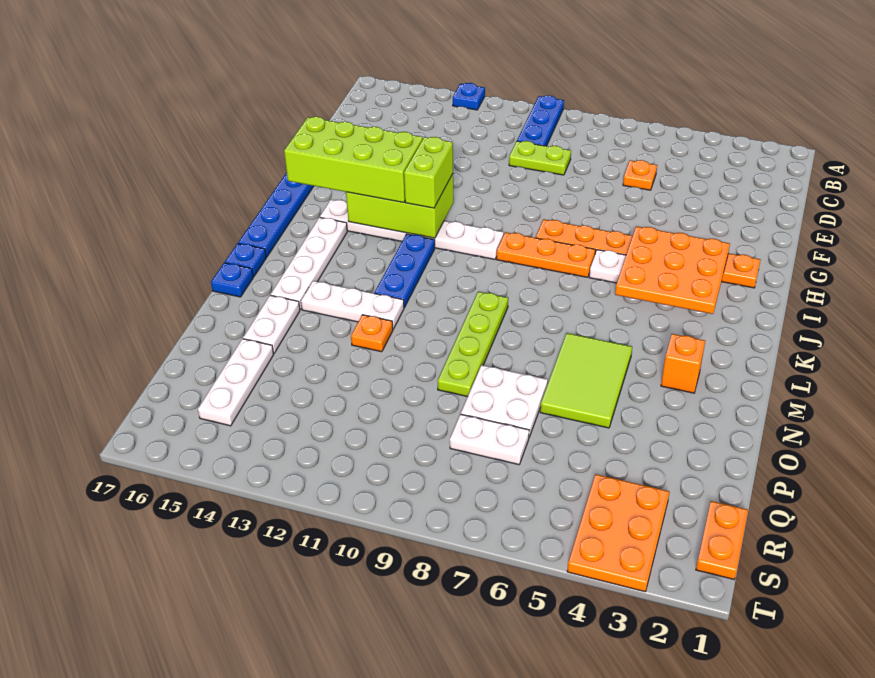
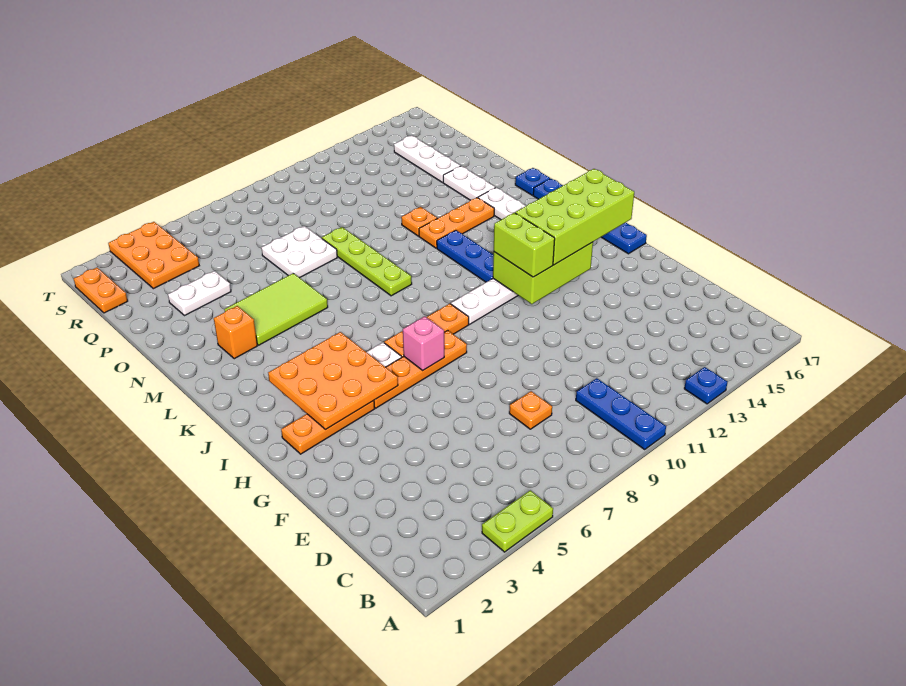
orange plate D6 level 1 -> orange plate D8 level 1
lime plate D9:D10 level 1 -> lime plate A4:A5 level 1
none -> pink brick H7 level 2
lime tile M5:O6 level 1 -> lime tile M4:N6 level 1
white plate M12:M14 level 1 -> orange plate M12:M14 level 1
white plate Q7:Q8 level 1 -> white plate P3:P4 level 1

